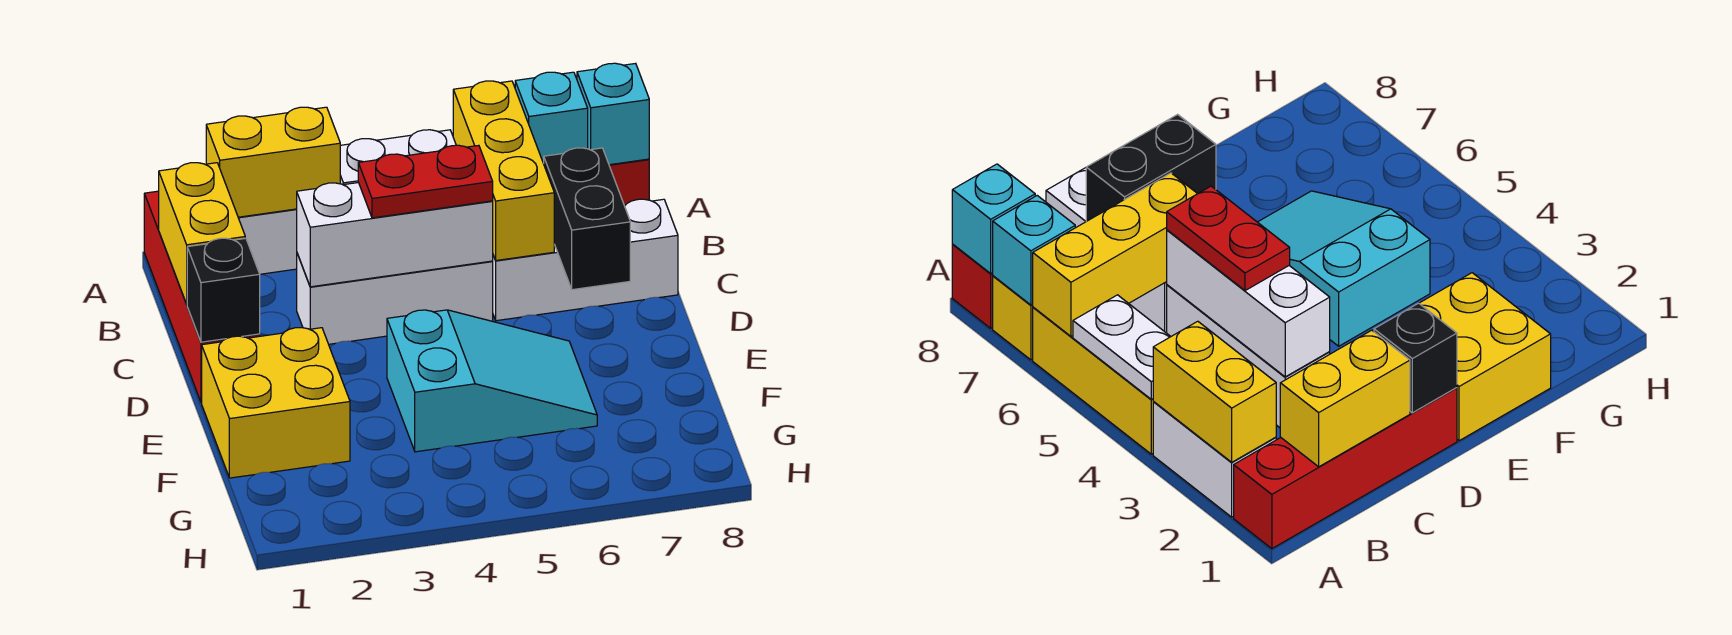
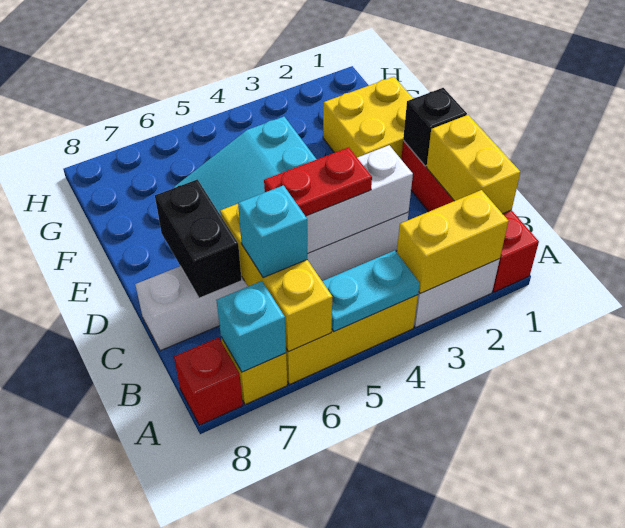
white plate A4:A5 level 2 -> cyan plate A4:A5 level 2
cyan brick A8 level 2 -> cyan brick B6 level 3

